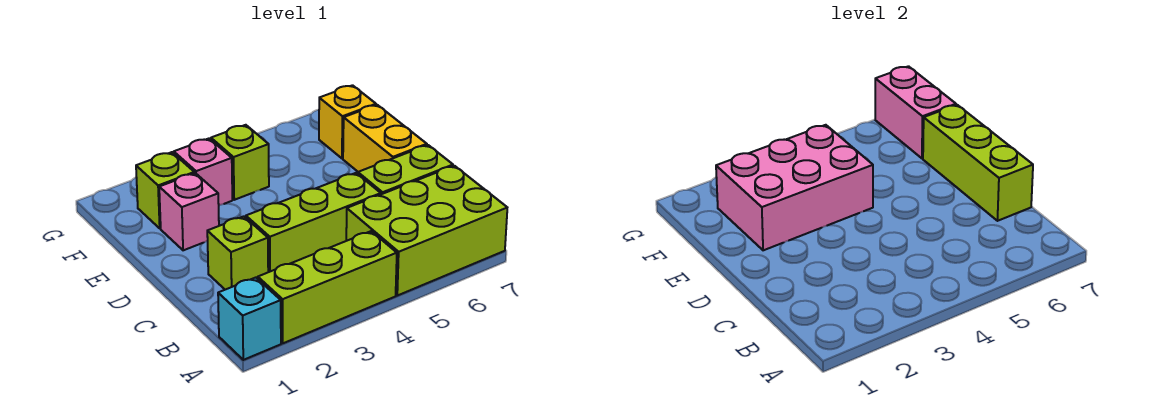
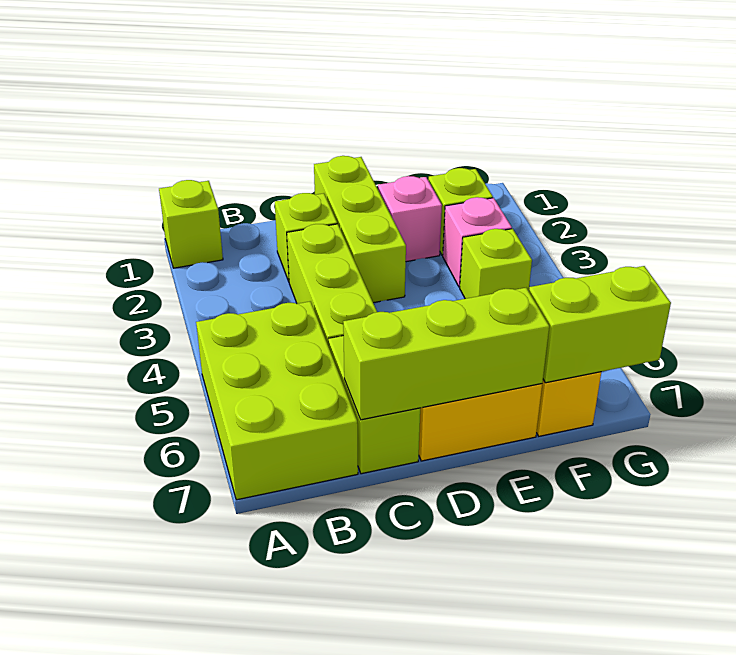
cyan brick A1 level 1 -> lime brick A1 level 1
lime brick A2:A4 level 1 -> lime brick D1:D3 level 1
pink brick E2:F4 level 2 -> none
pink brick F7:G7 level 2 -> lime brick F7:G7 level 2

